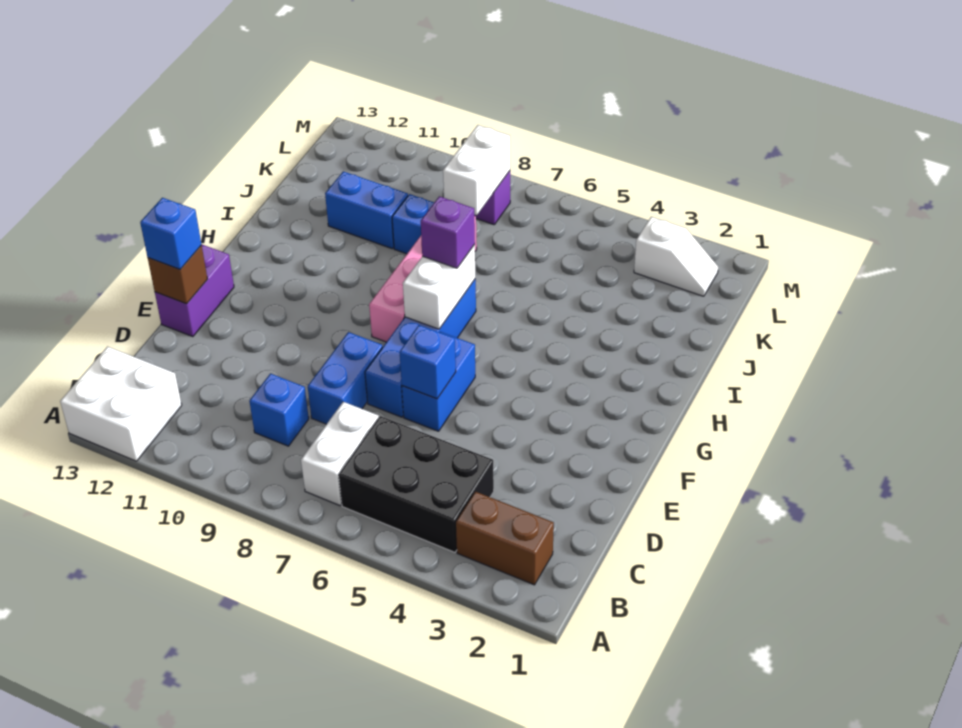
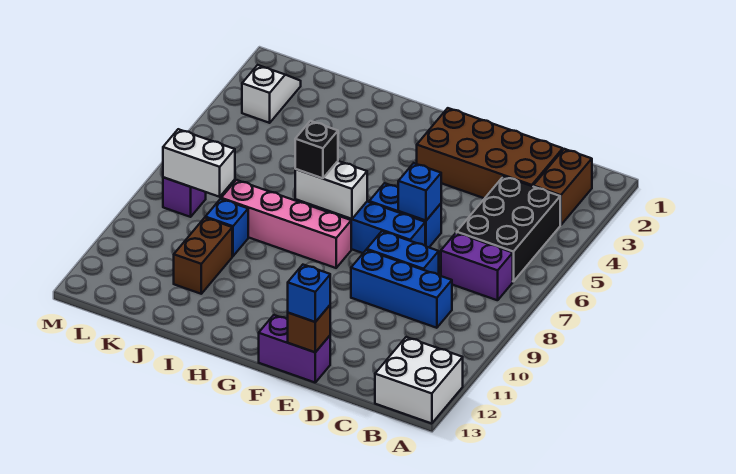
white brick B7:C7 level 1 -> purple brick B7:C7 level 1
none -> brown brick C2:F3 level 1
blue brick C9 level 1 -> blue brick C9:E9 level 1
purple brick H7 level 3 -> black brick H7 level 3
blue brick J10:J11 level 1 -> brown brick J10:J11 level 1

